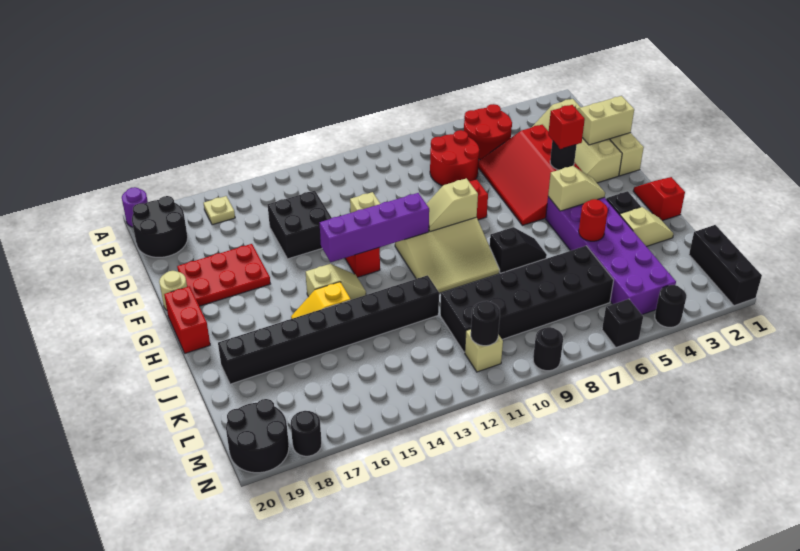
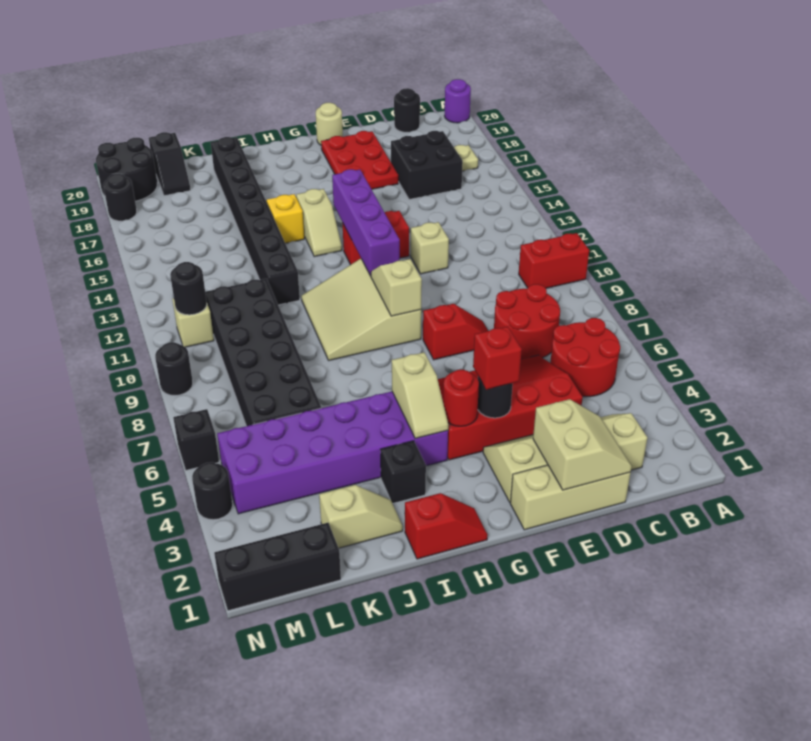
black round brick B19:C20 level 1 -> black round brick C20 level 1
black brick D14:E15 level 1 -> black brick C16:D17 level 1
red brick G20:H20 level 1 -> red brick A10:B10 level 1
black slope I7:I8 level 1 top 8 -> black slope L19:L20 level 1 top 20
tan slope J2:J3 level 1 top 3 -> tan slope J2:K2 level 1 top K
red round brick J5 level 2 -> red round brick G4 level 2

